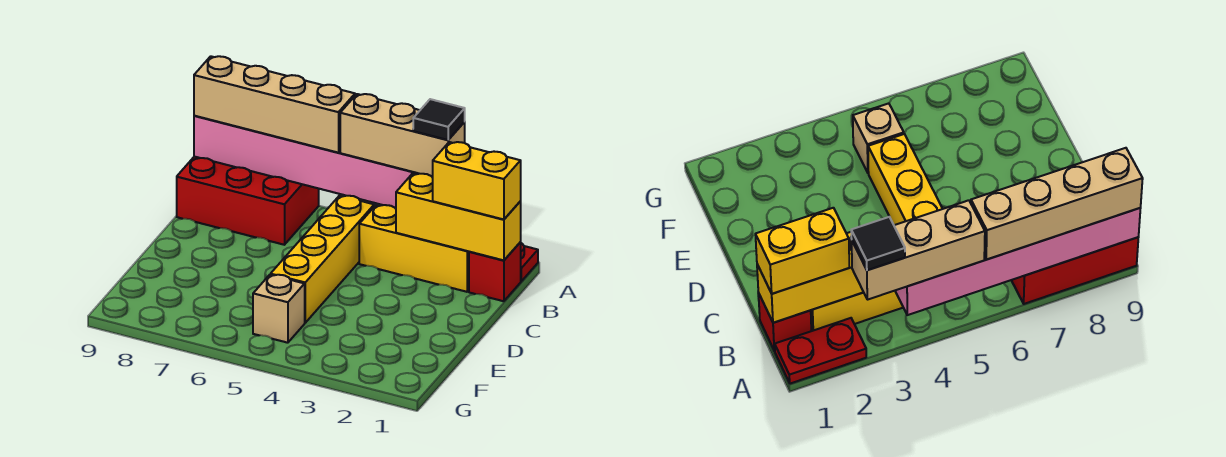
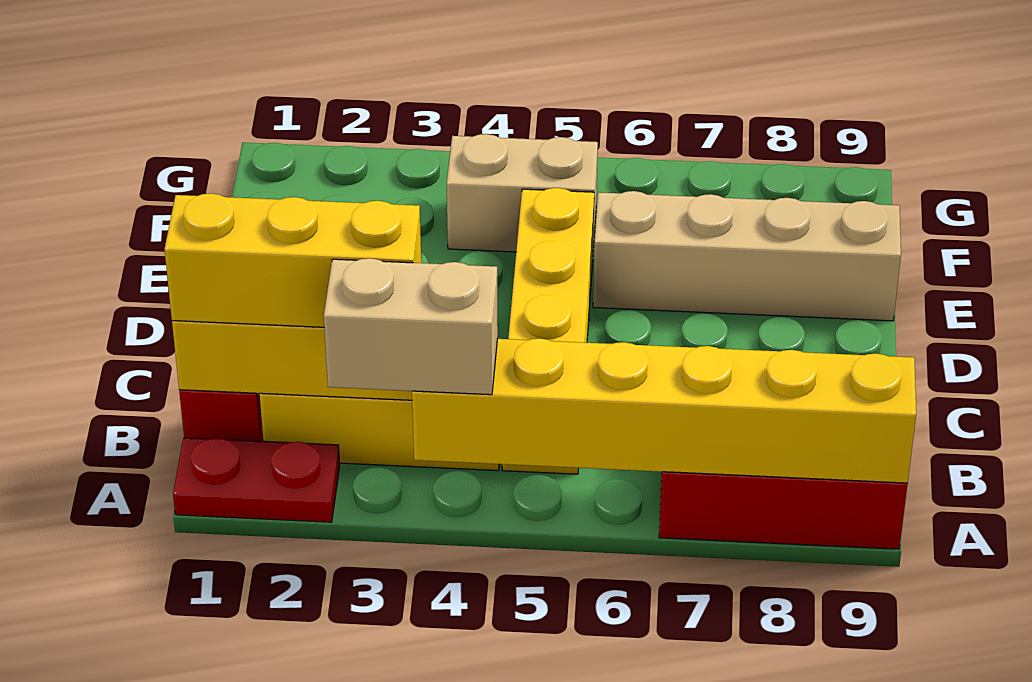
tan brick A3:A5 level 3 -> tan brick A3:A4 level 3
black tile A3 level 4 -> none
pink brick A4:A9 level 2 -> yellow brick A4:A9 level 2
tan brick A6:A9 level 3 -> tan brick E6:E9 level 1
yellow brick B1:B2 level 3 -> yellow brick B1:B3 level 3
tan brick F5 level 1 -> tan brick F4:F5 level 1

